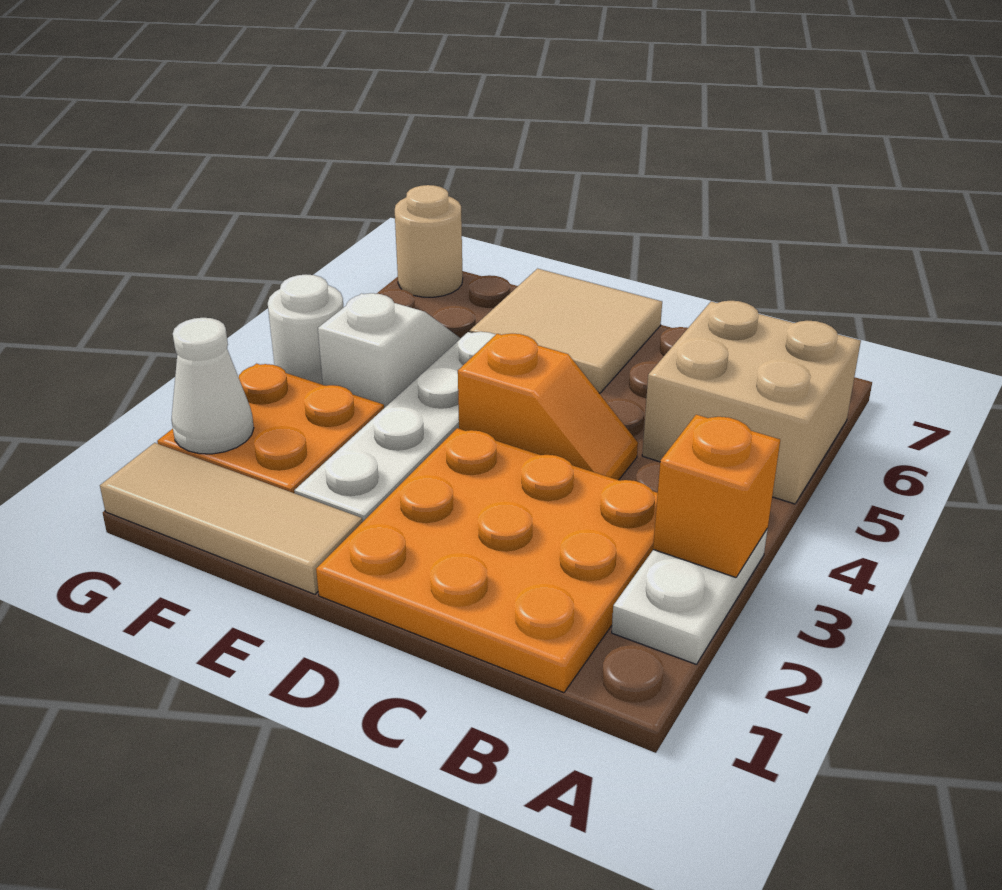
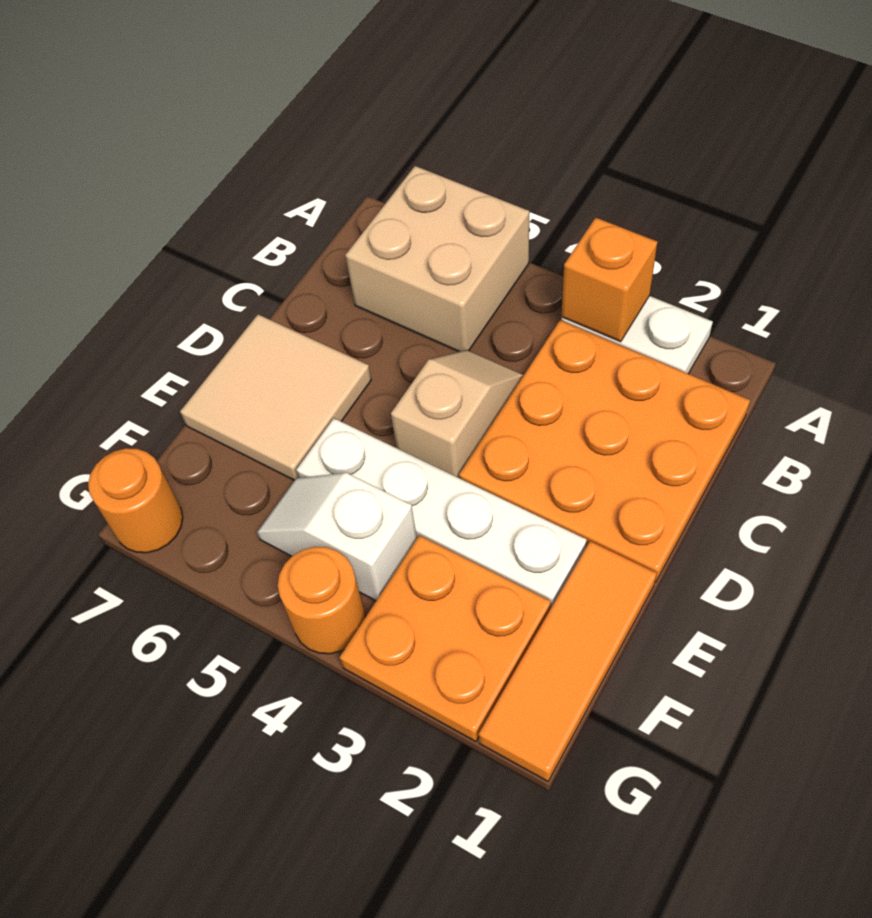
orange slope C4:D4 level 1 top D -> tan slope C4:D4 level 1 top D
tan tile E1:G1 level 1 -> orange tile E1:G1 level 1
white cone G2 level 2 -> none
white round brick G4 level 1 -> orange round brick G4 level 1
tan round brick G7 level 1 -> orange round brick G7 level 1

